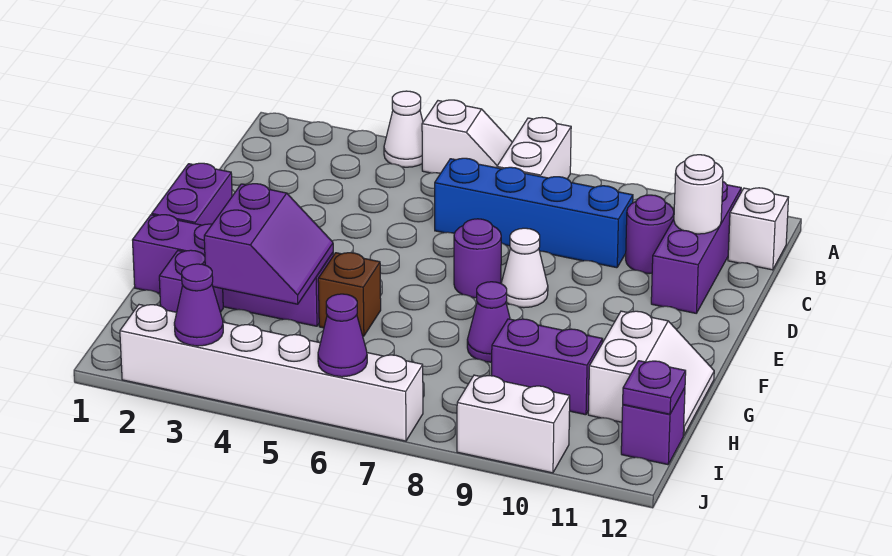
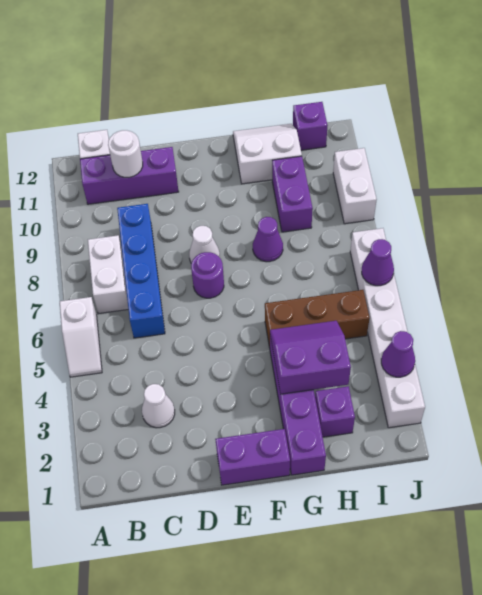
white cone A4 level 1 -> white cone C3 level 1
white slope A5:A6 level 1 top 5 -> white slope A5:A6 level 1 top 6
white brick A7:B7 level 1 -> white brick B7:B8 level 1
purple round brick C10 level 1 -> none
brown brick G5 level 1 -> brown brick G5:I5 level 1
purple plate I12 level 2 -> none

